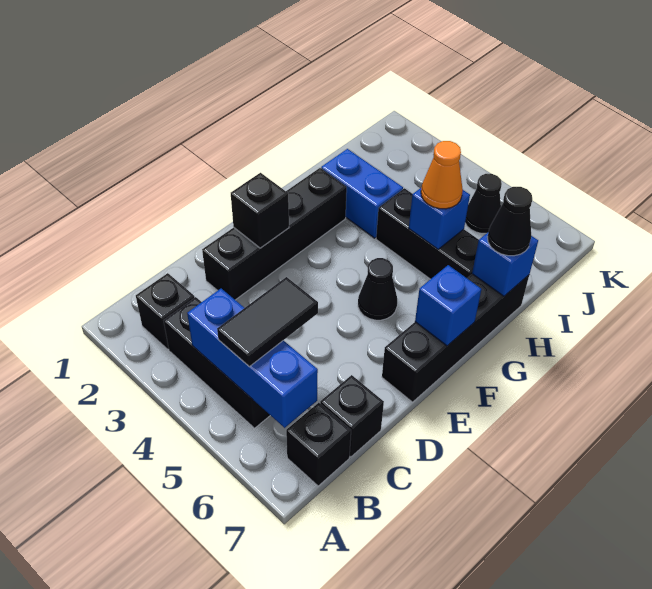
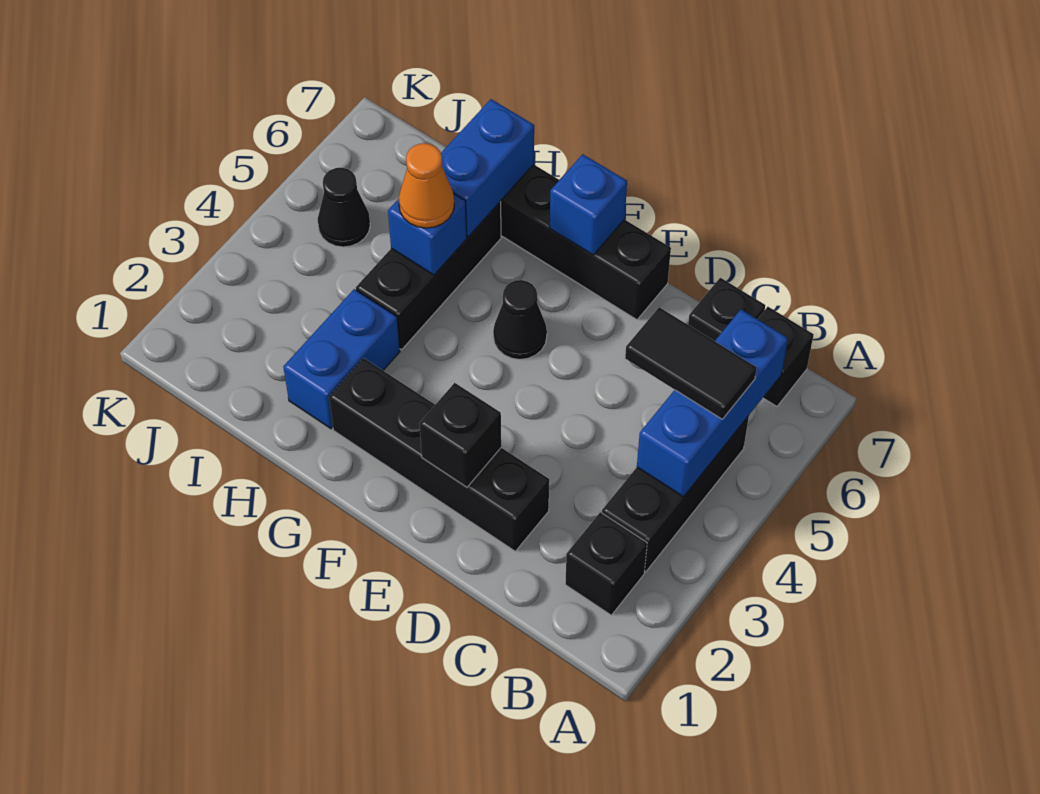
blue brick H7 level 2 -> blue brick H6:H7 level 2
black cone H7 level 3 -> none

